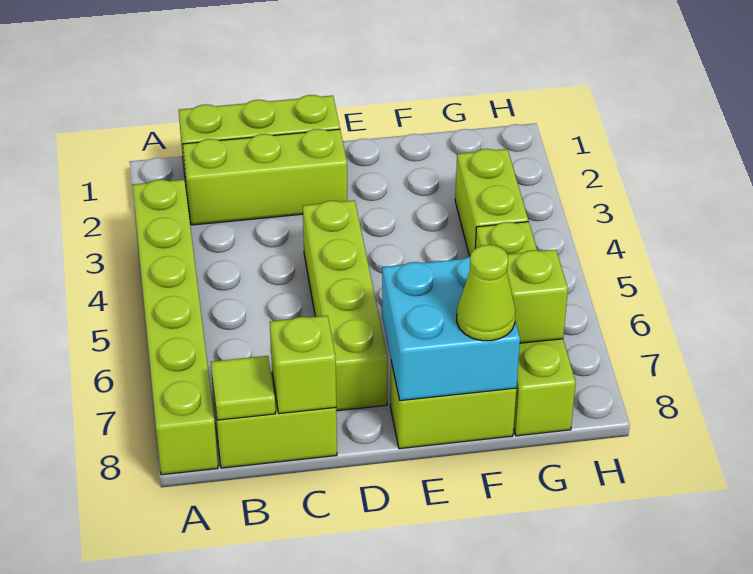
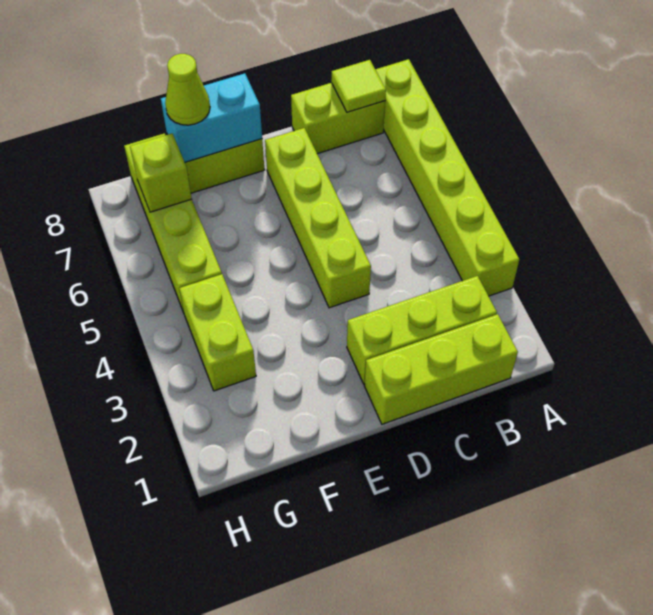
lime brick C8 level 2 -> none
cyan brick E7:F8 level 2 -> cyan brick E8:F8 level 2

